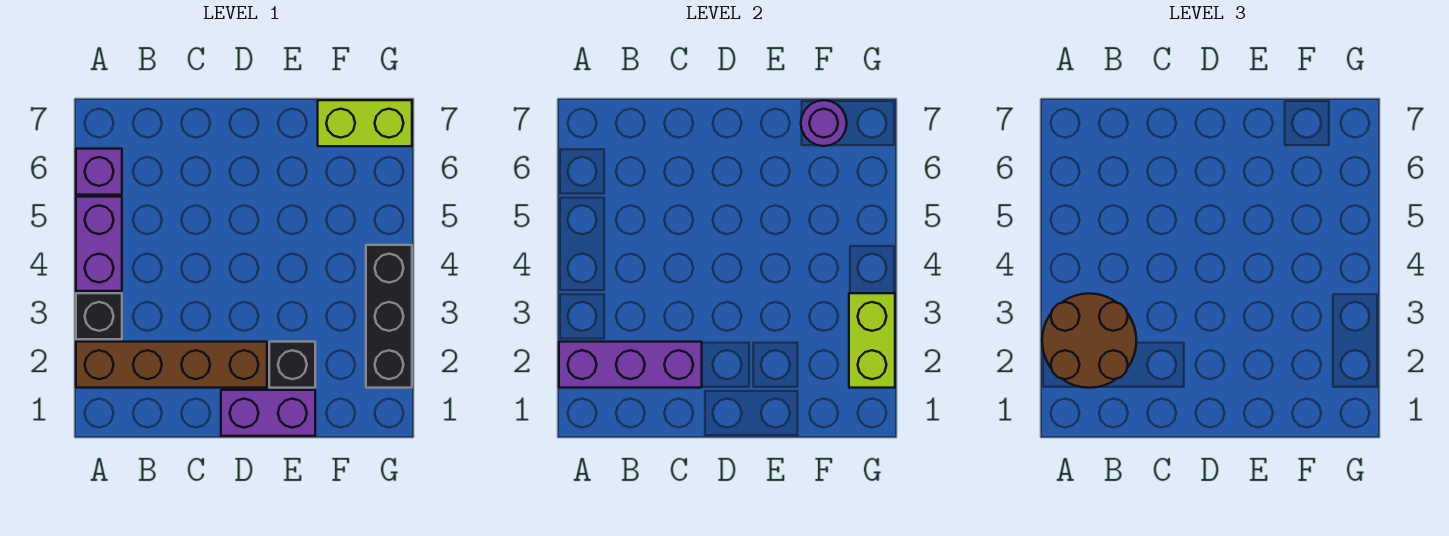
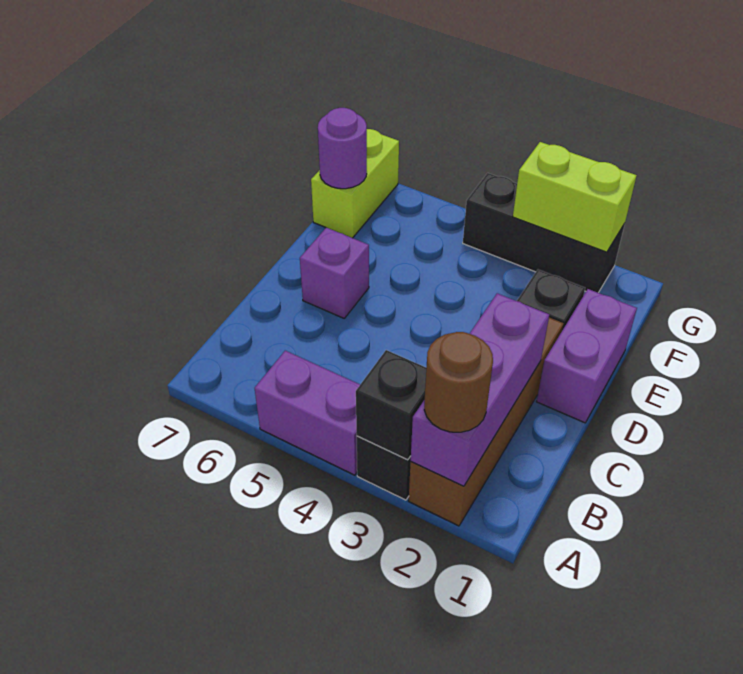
brown round brick A2:B3 level 3 -> brown round brick A2 level 3
none -> black brick A3 level 2
purple brick A6 level 1 -> purple brick D6 level 1

